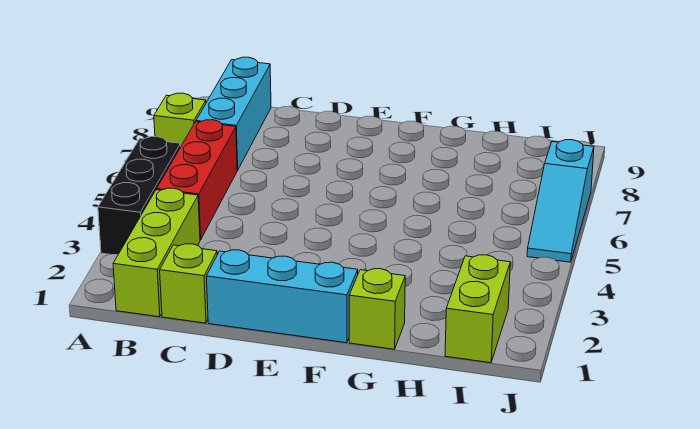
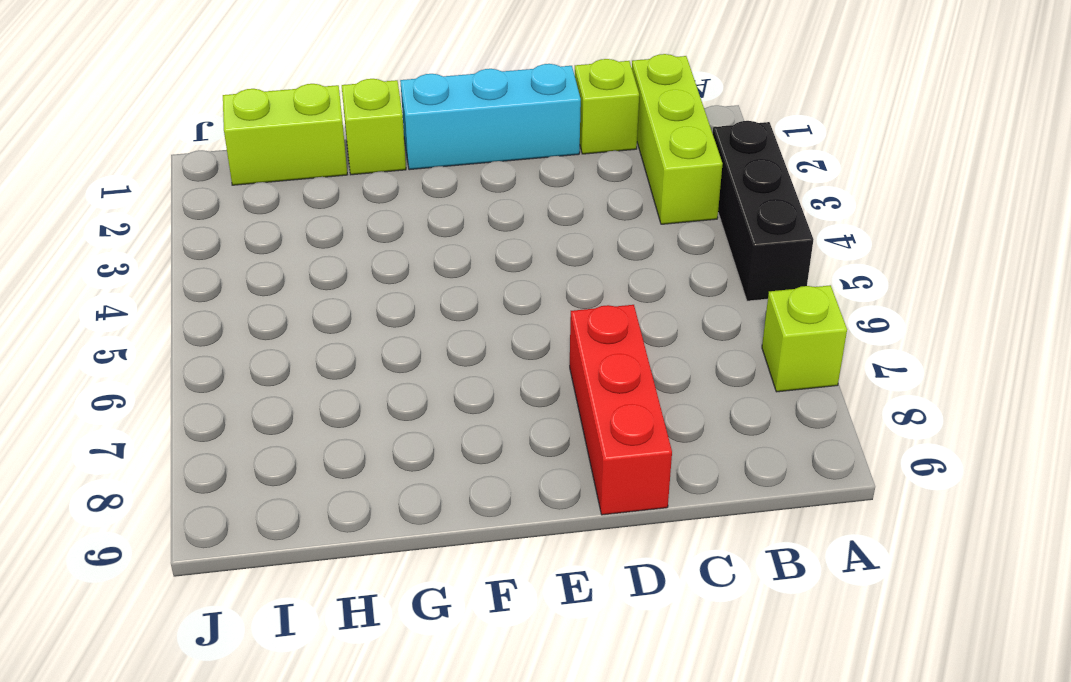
red brick B4:B6 level 1 -> red brick D7:D9 level 1
cyan brick B7:B9 level 1 -> none
lime brick I1:I2 level 1 -> lime brick H1:I1 level 1
cyan slope J5:J7 level 1 top 7 -> none

